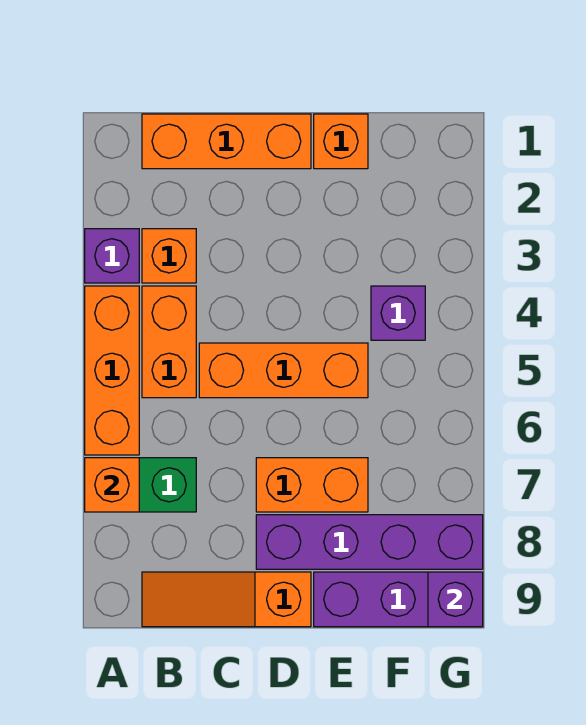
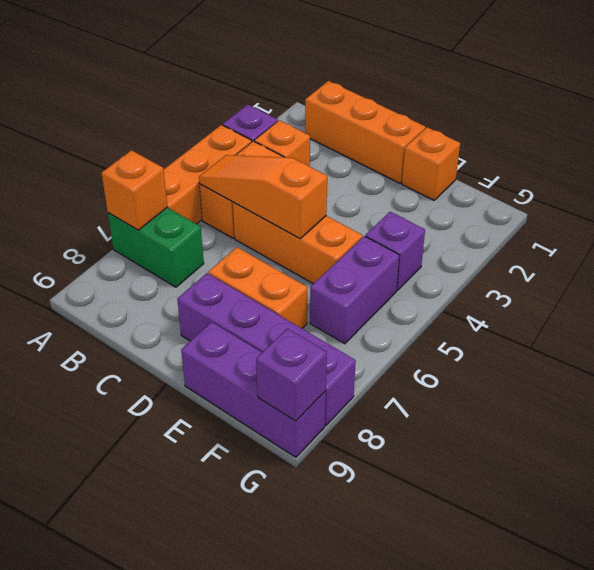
orange slope B9:D9 level 1 top D -> orange slope B5:D5 level 2 top D
none -> purple brick F5:F6 level 1

